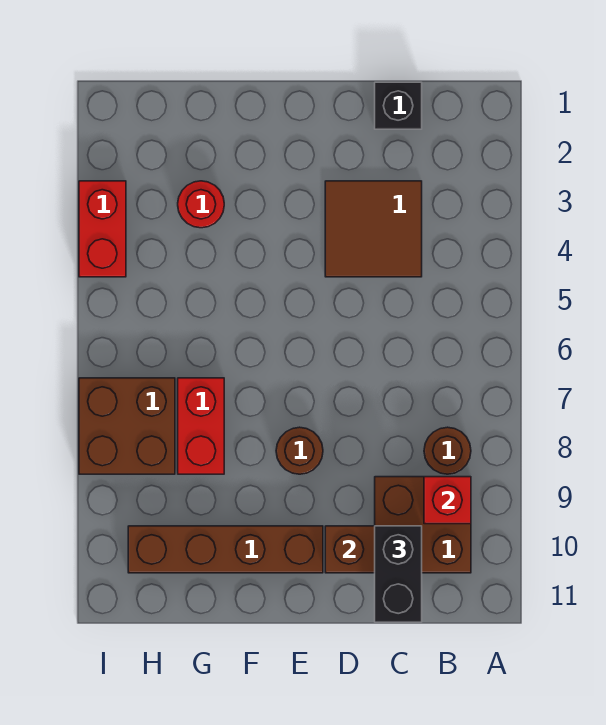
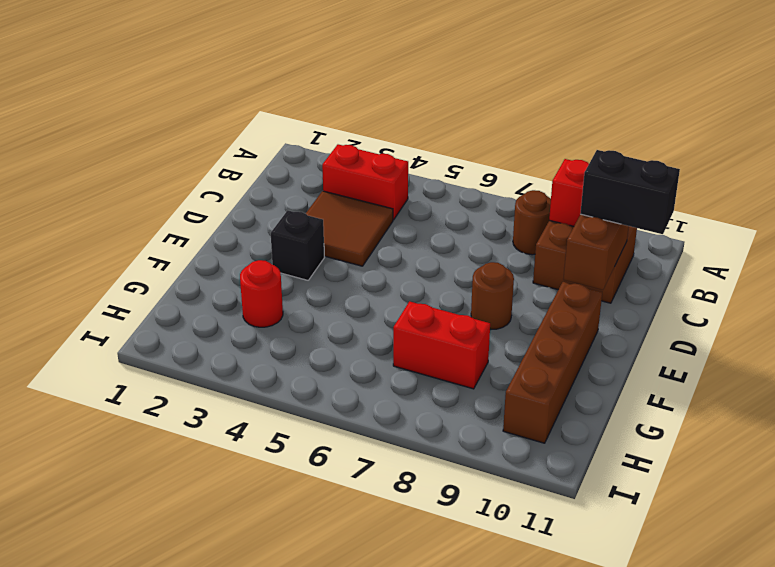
black brick C1 level 1 -> black brick E3 level 1
brown brick H7:I8 level 1 -> none
red brick I3:I4 level 1 -> red brick B3:B4 level 1

